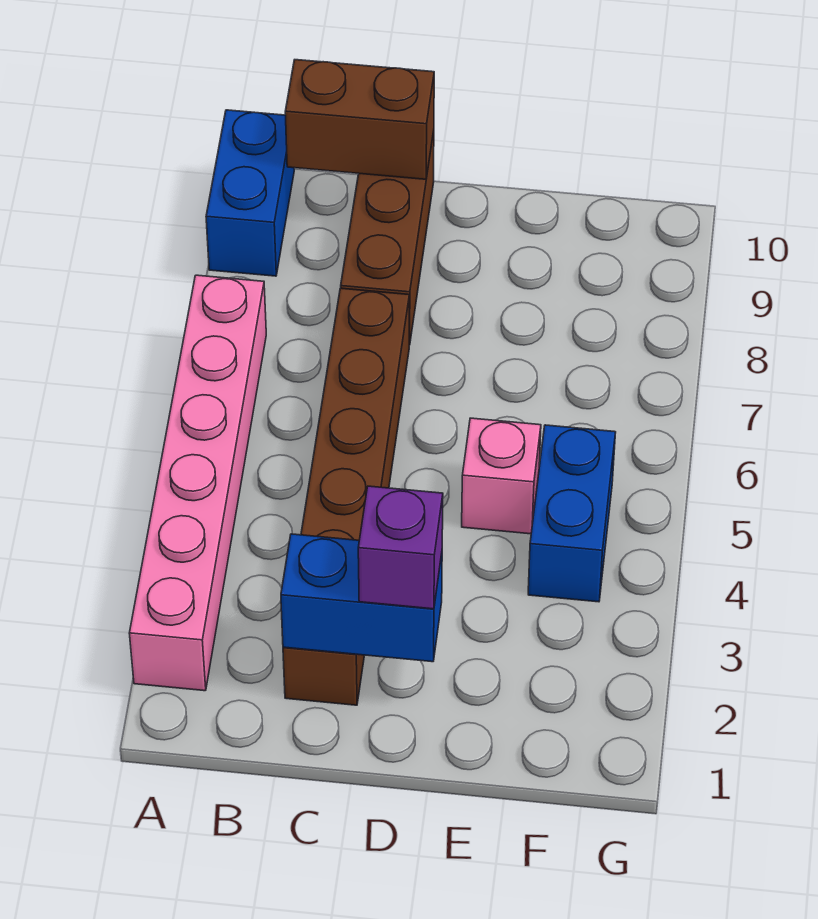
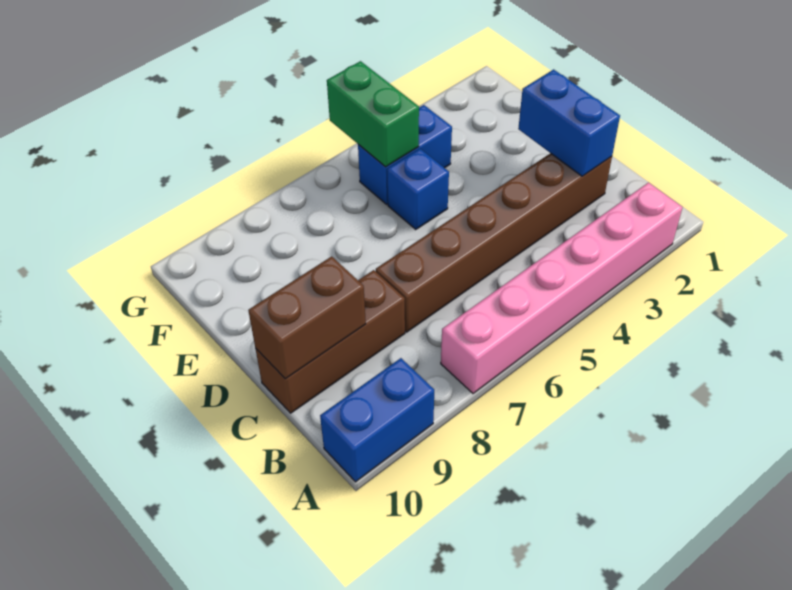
brown brick B10:C10 level 2 -> brown brick C9:C10 level 2
purple brick D2 level 3 -> none
pink brick E5 level 1 -> blue brick E5 level 1
none -> green brick F5:G5 level 2

